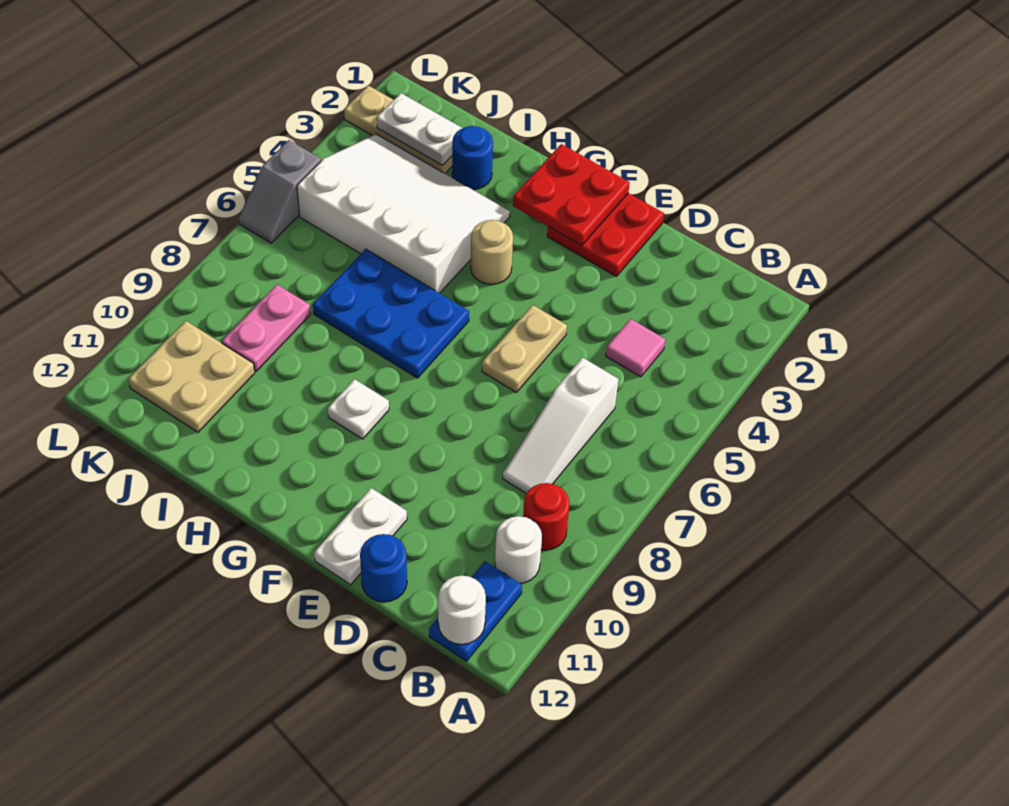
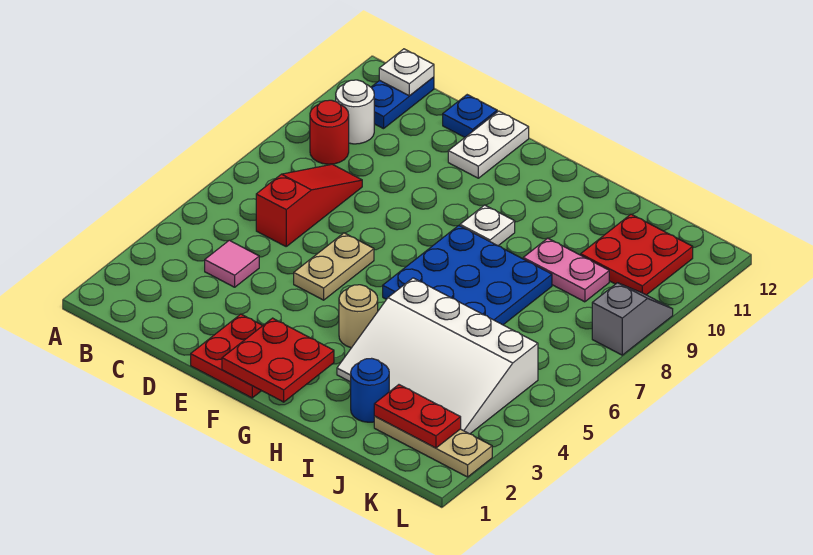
white round brick B12 level 2 -> white plate B12 level 2
white slope C6:C8 level 1 top 6 -> red slope C6:C8 level 1 top 6
blue round brick D12 level 1 -> blue plate D12 level 1
blue plate G6:I7 level 1 -> blue plate G6:I8 level 1
white plate J2:K2 level 2 -> red plate J2:K2 level 2
pink plate J8:J9 level 1 -> pink plate I9:J9 level 1
tan plate J10:K11 level 1 -> red plate J10:K11 level 1
grey slope L5:L6 level 1 top 5 -> grey slope L8:L9 level 1 top 8

